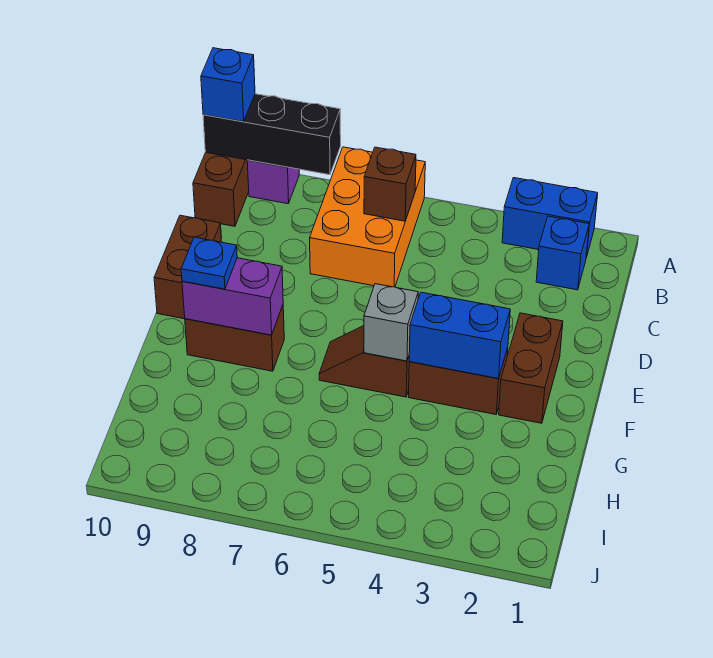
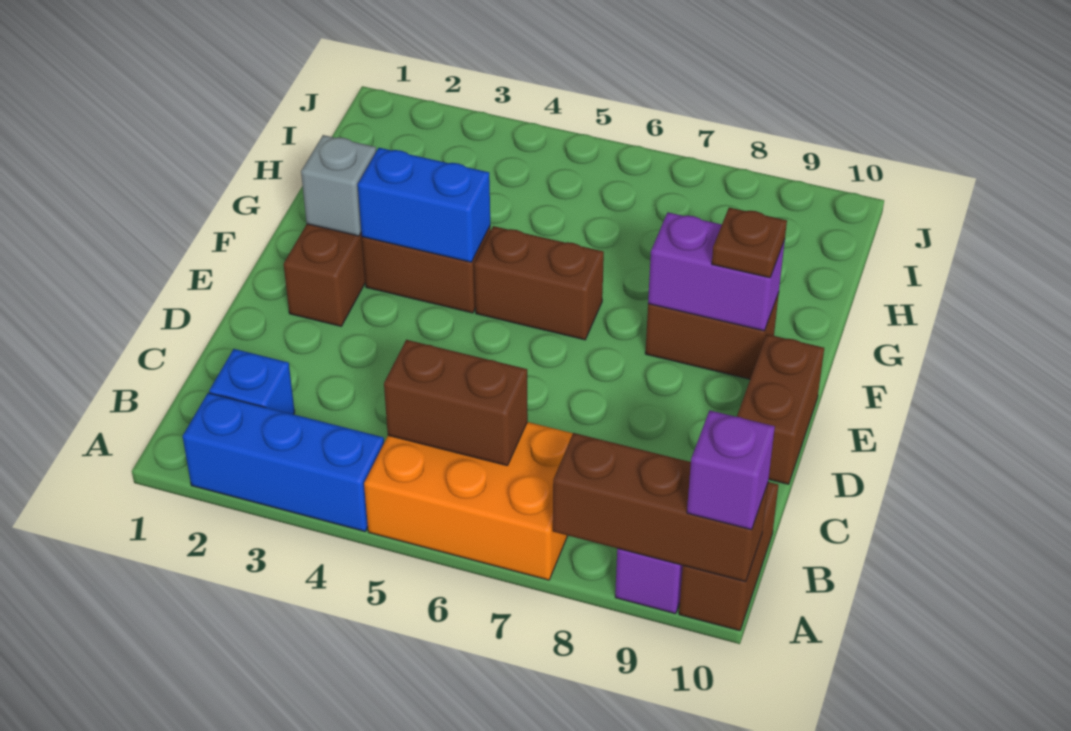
blue brick A2:A3 level 1 -> blue brick A2:A4 level 1
orange brick A6:C7 level 1 -> orange brick A5:B7 level 1
black brick A8:A10 level 2 -> brown brick A8:A10 level 2
blue brick A10 level 3 -> purple brick A10 level 3
brown brick B6 level 2 -> brown brick B5:B6 level 2
brown slope F5:F6 level 1 top 5 -> brown brick F5:F6 level 1
grey brick F5 level 2 -> grey brick F2 level 2
blue plate F9 level 3 -> brown plate F9 level 3

